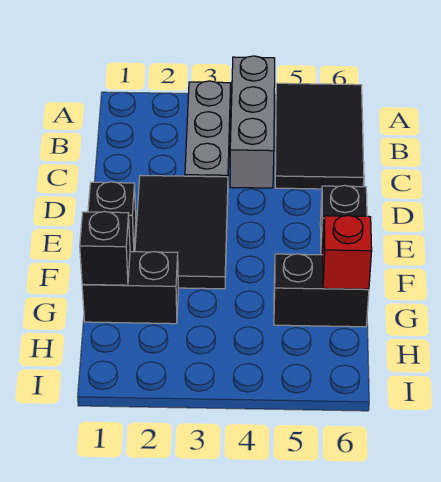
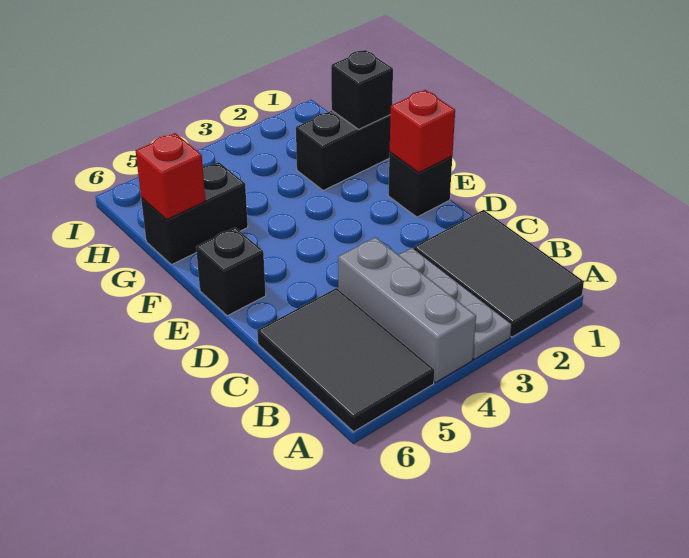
black tile D2:F3 level 1 -> black tile A1:C2 level 1
none -> red brick E1 level 2

